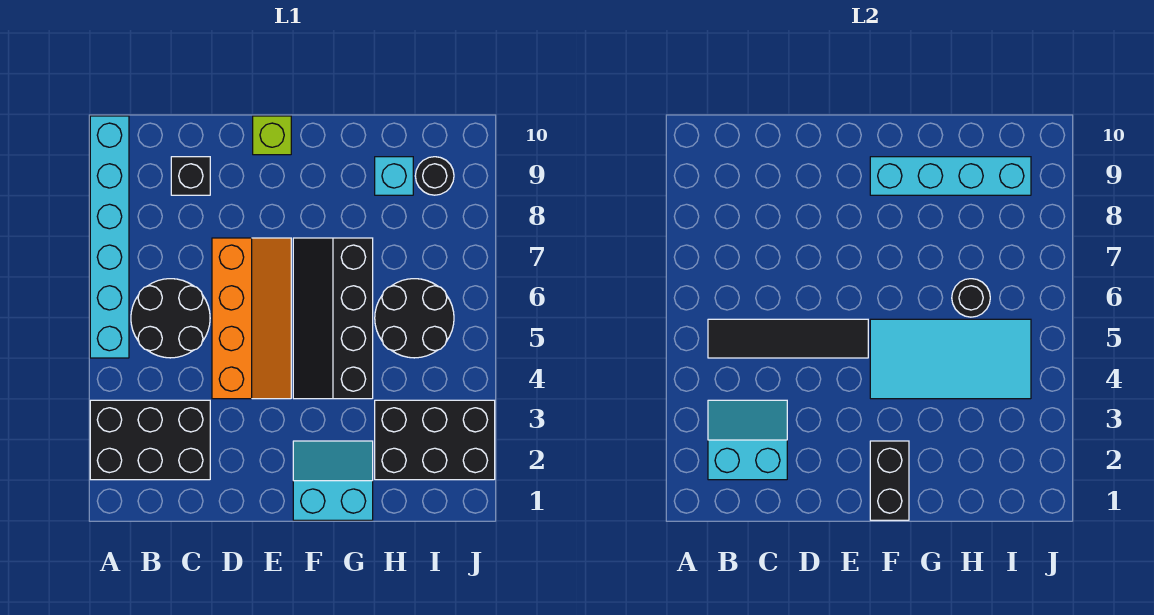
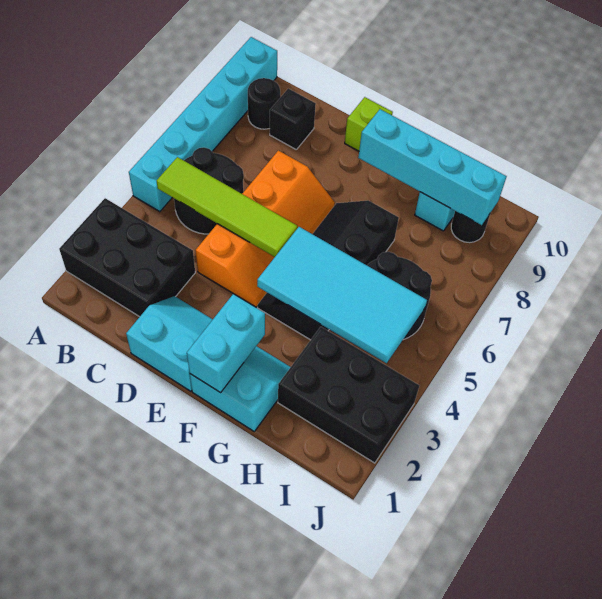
cyan slope B2:C3 level 2 top 2 -> cyan slope D1:E2 level 1 top 1
black tile B5:E5 level 2 -> lime tile B5:E5 level 2
black brick F1:F2 level 2 -> cyan brick F1:F2 level 2
black round brick H6 level 2 -> black round brick B9 level 1

